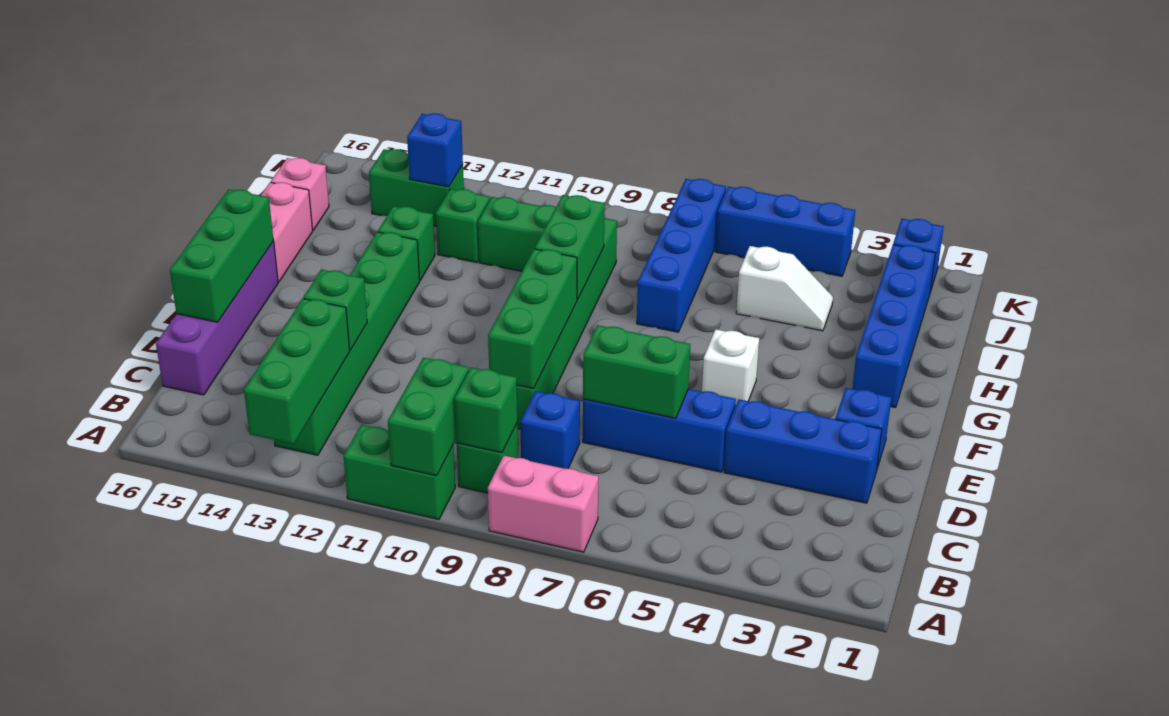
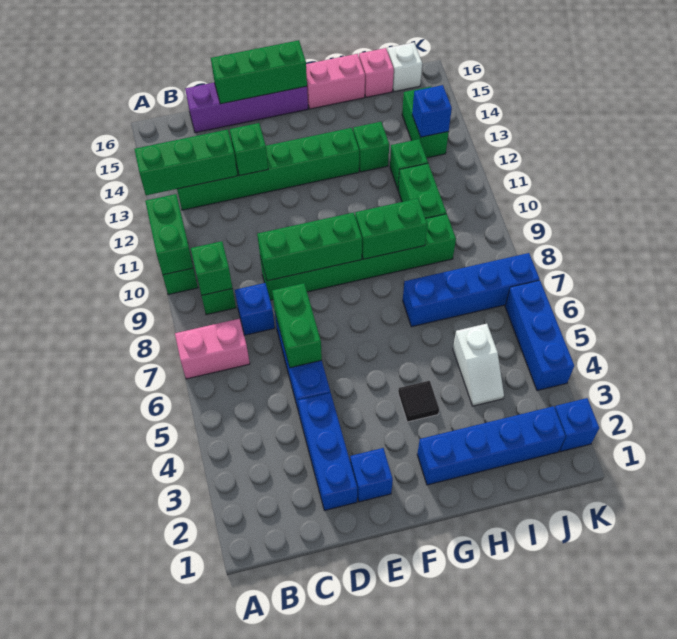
pink brick A7:A8 level 1 -> pink brick A7:B7 level 1
green brick A10:B10 level 2 -> green brick A10:A11 level 2
white brick F5 level 1 -> white brick J16 level 1
none -> black tile G4 level 1

